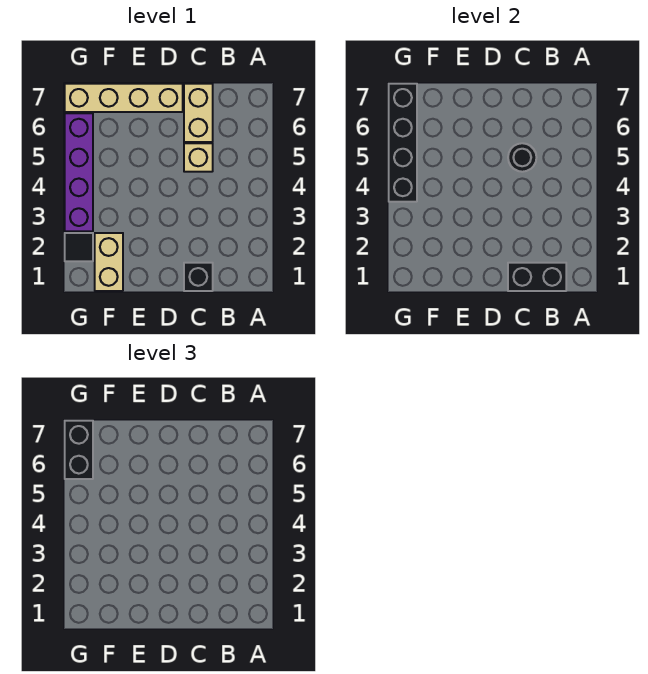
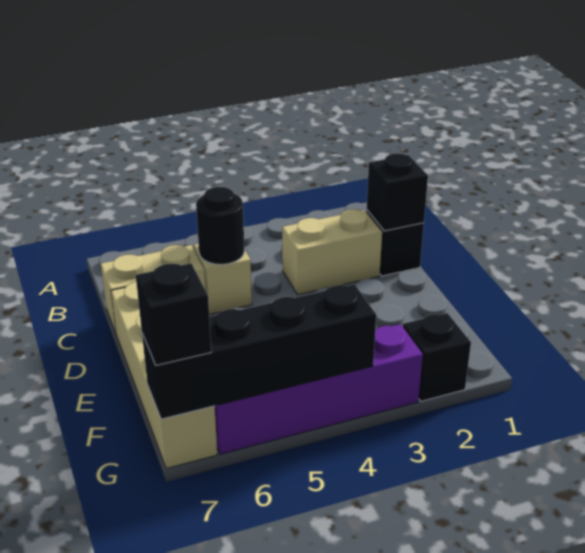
black brick B1:C1 level 2 -> black brick C1 level 2
tan brick F1:F2 level 1 -> tan brick C2:C3 level 1
black tile G2 level 1 -> black brick G2 level 1
black brick G6:G7 level 3 -> black brick G7 level 3

